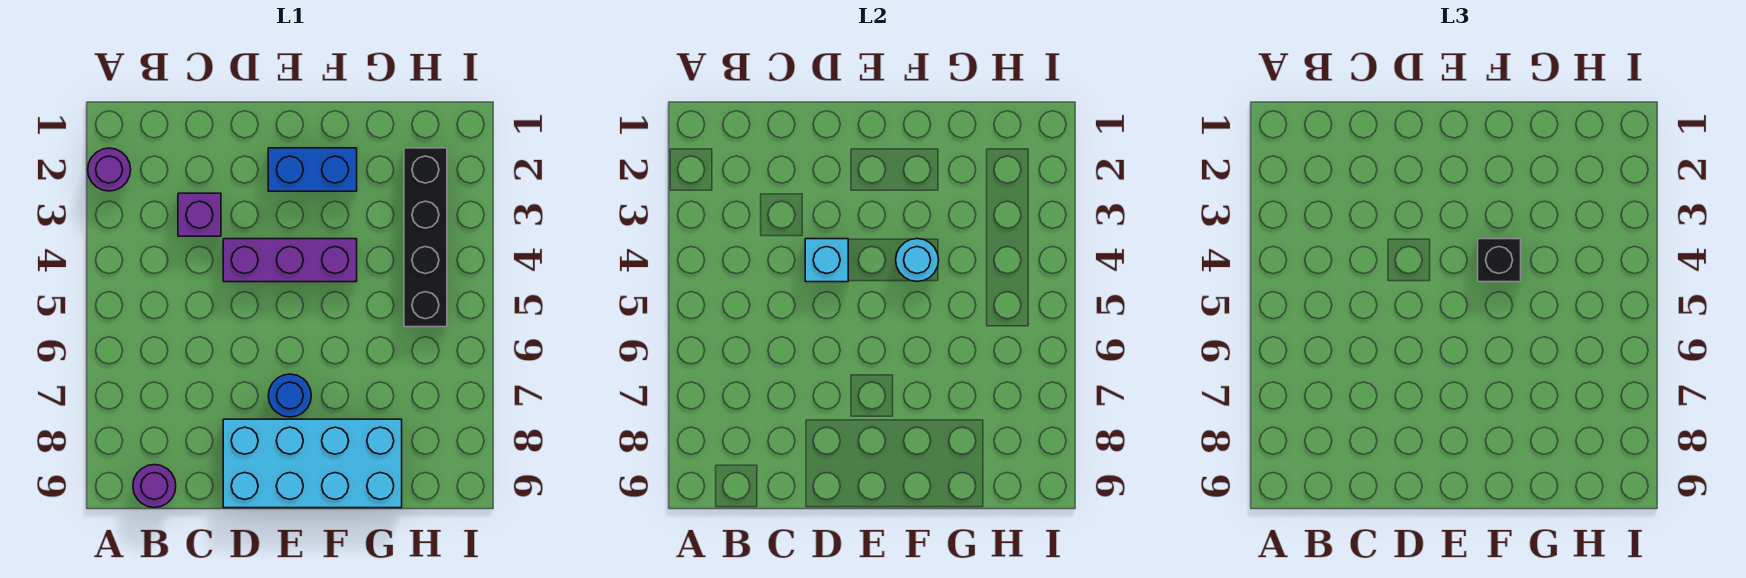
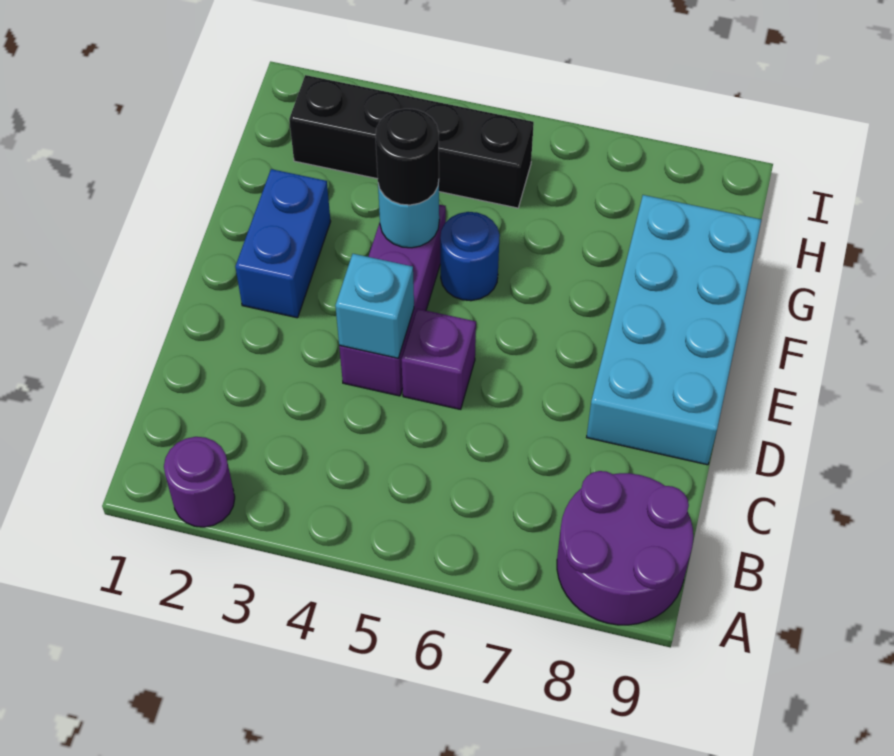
purple round brick B9 level 1 -> purple round brick A8:B9 level 1
purple brick C3 level 1 -> purple brick D5 level 1
blue round brick E7 level 1 -> blue round brick F5 level 1
black brick F4 level 3 -> black round brick F4 level 3

